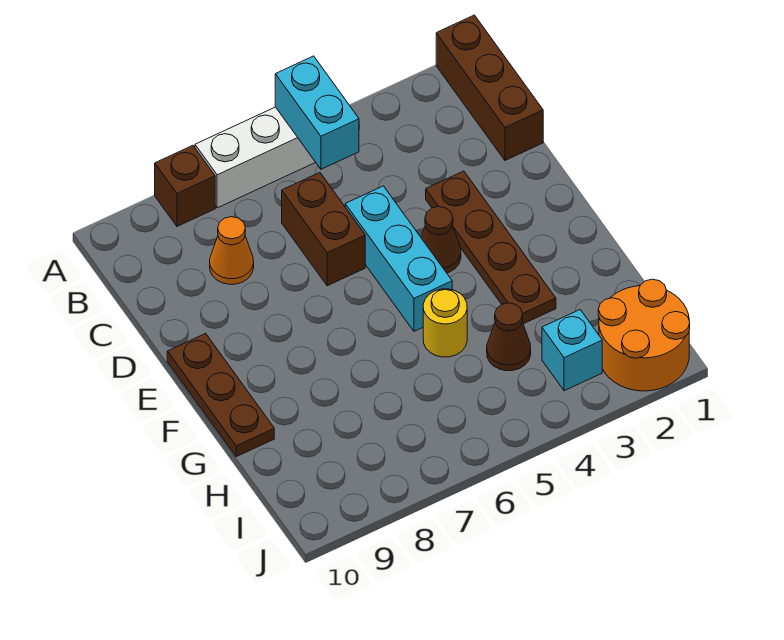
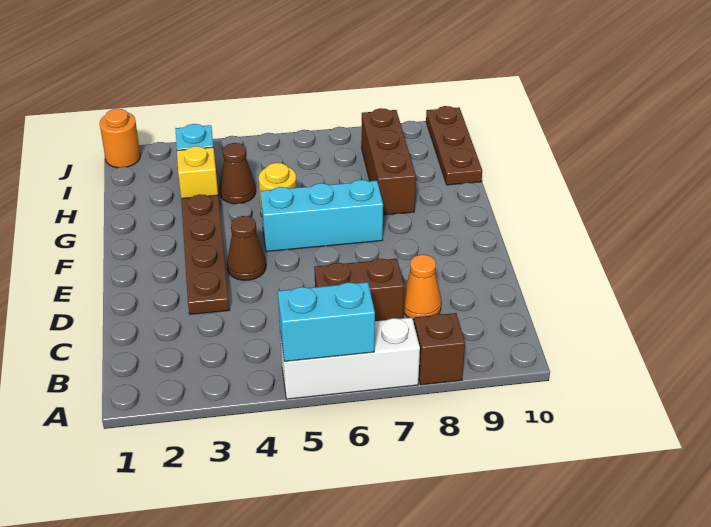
brown brick A1:C1 level 1 -> brown brick G8:I8 level 1
cyan brick A5:B5 level 2 -> cyan brick A5:A6 level 2
brown brick C6:D6 level 1 -> brown brick C6:C7 level 1
cyan brick D5:F5 level 1 -> cyan brick F5:F7 level 1
brown plate E10:G10 level 1 -> brown plate H10:J10 level 1
none -> yellow brick H3 level 1
orange round brick I1:J2 level 1 -> orange round brick J1 level 1

